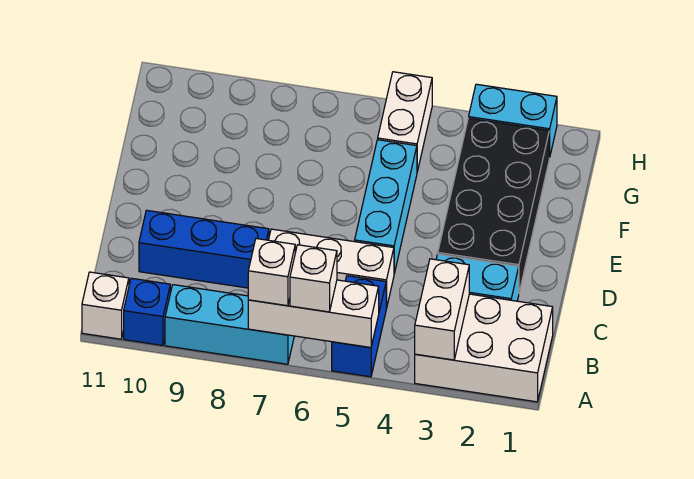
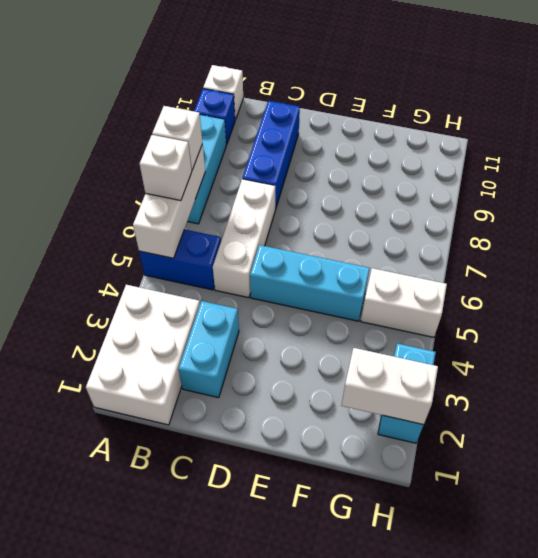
white brick A3:B3 level 2 -> white brick G2:H2 level 2
black brick D2:G3 level 1 -> none

